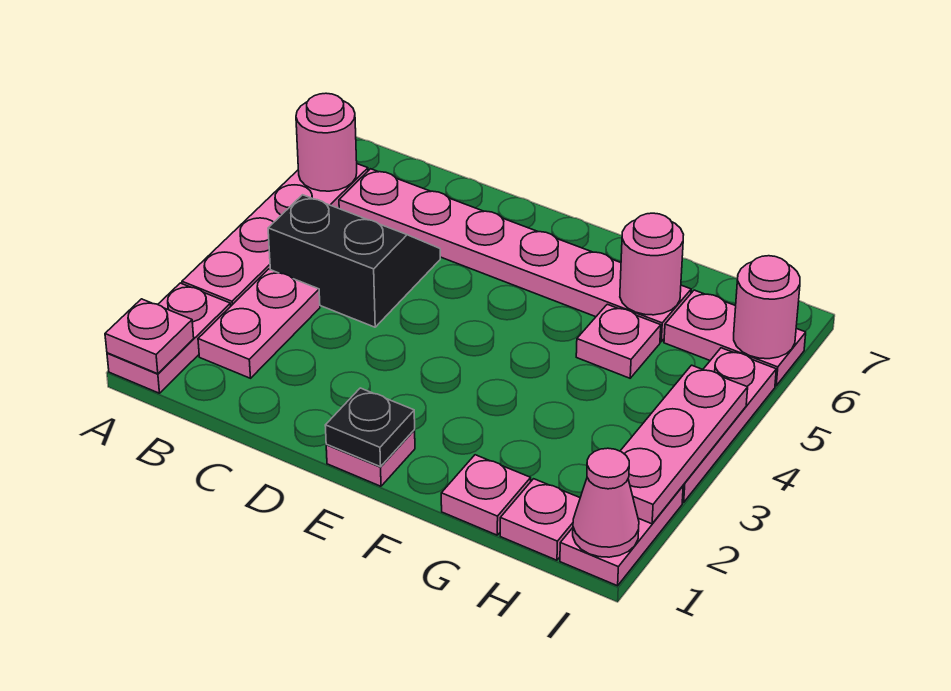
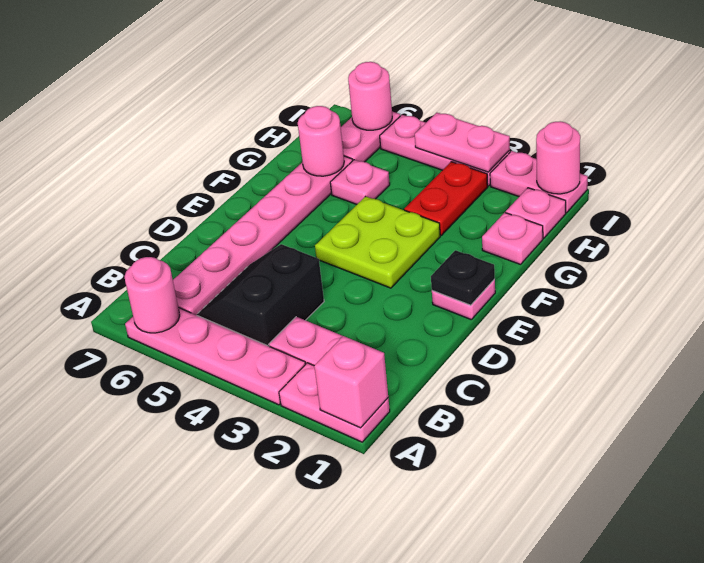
pink plate A1 level 2 -> pink brick A1 level 2
none -> lime plate E3:F4 level 1
none -> red plate G3:H3 level 1
pink cone I1 level 2 -> pink round brick I1 level 2
pink plate I2:I4 level 2 -> pink plate I3:I4 level 2

